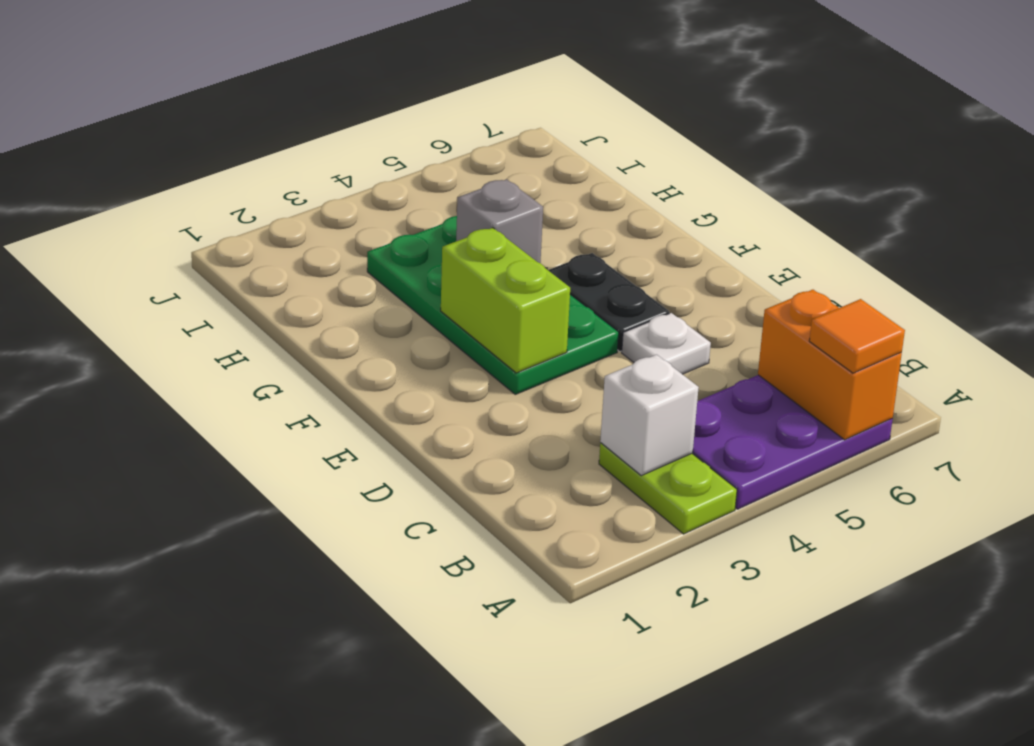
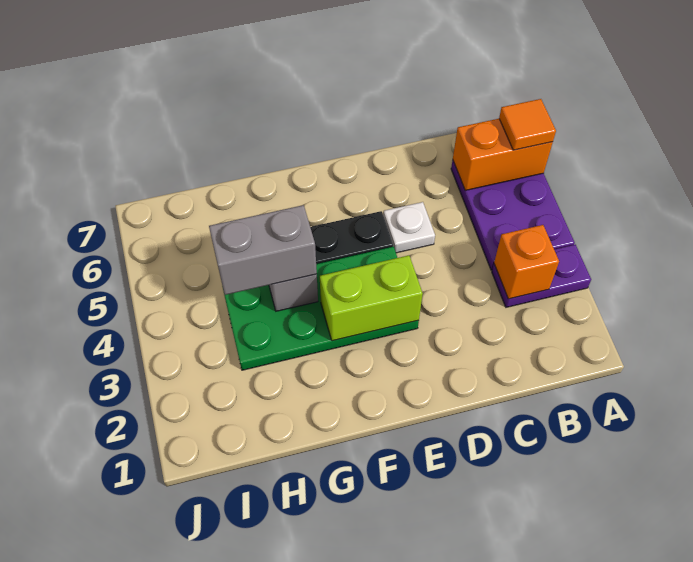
lime plate A3:B3 level 1 -> purple plate A3:B3 level 1
white brick B3 level 2 -> orange brick B3 level 2
none -> grey brick G4:H4 level 3

